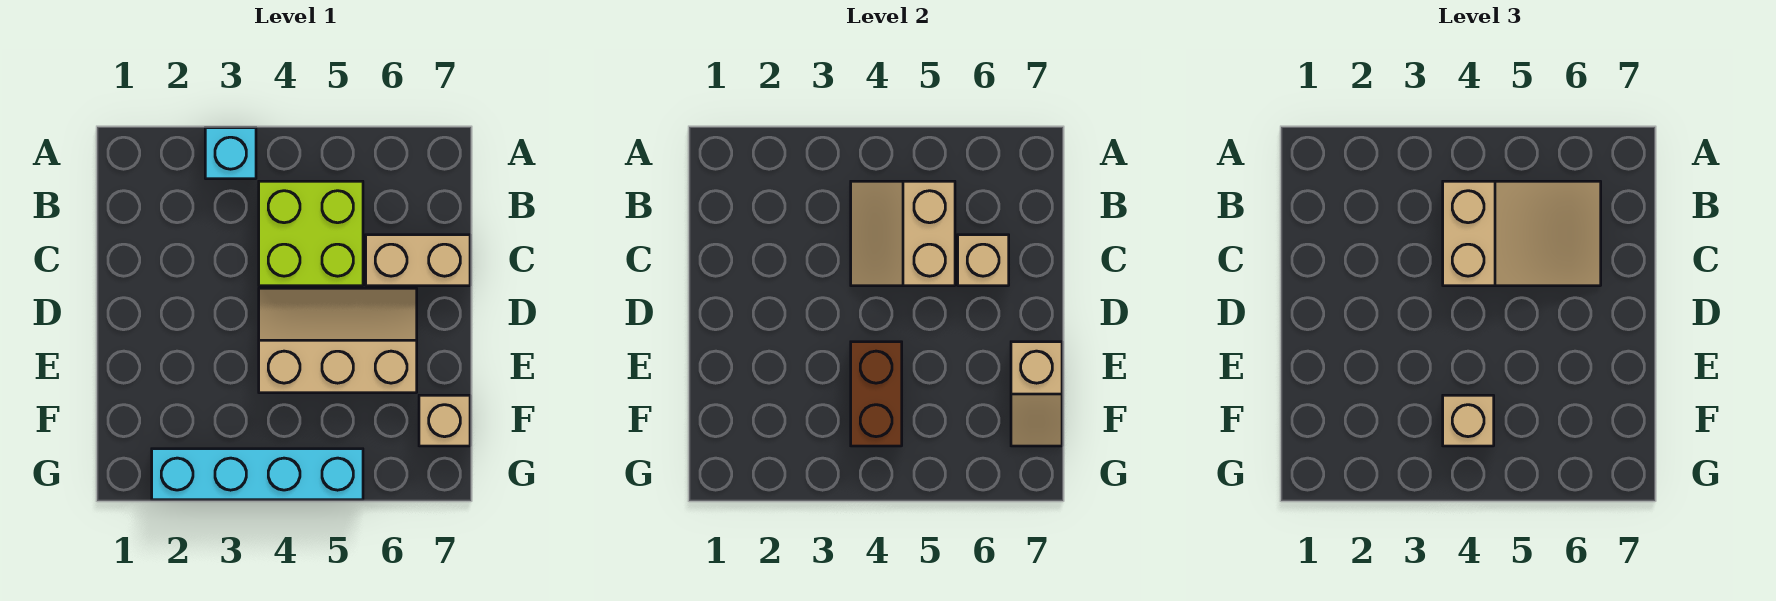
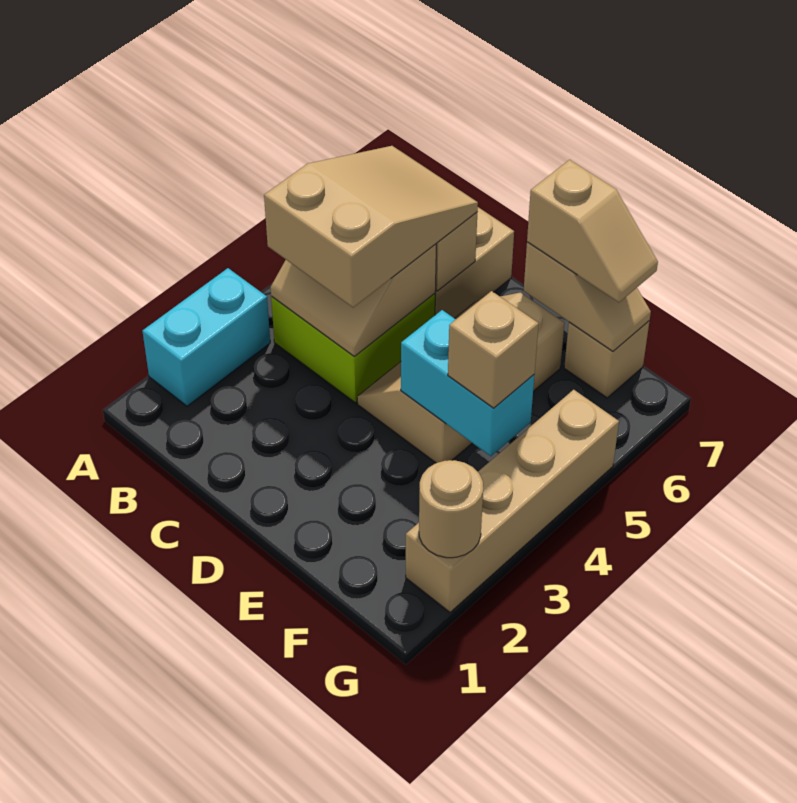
cyan brick A3 level 1 -> cyan brick A2:A3 level 1
brown brick E4:F4 level 2 -> cyan brick E4:F4 level 2
none -> tan slope E7:F7 level 3 top E
cyan brick G2:G5 level 1 -> tan brick G2:G5 level 1
none -> tan round brick G2 level 2

